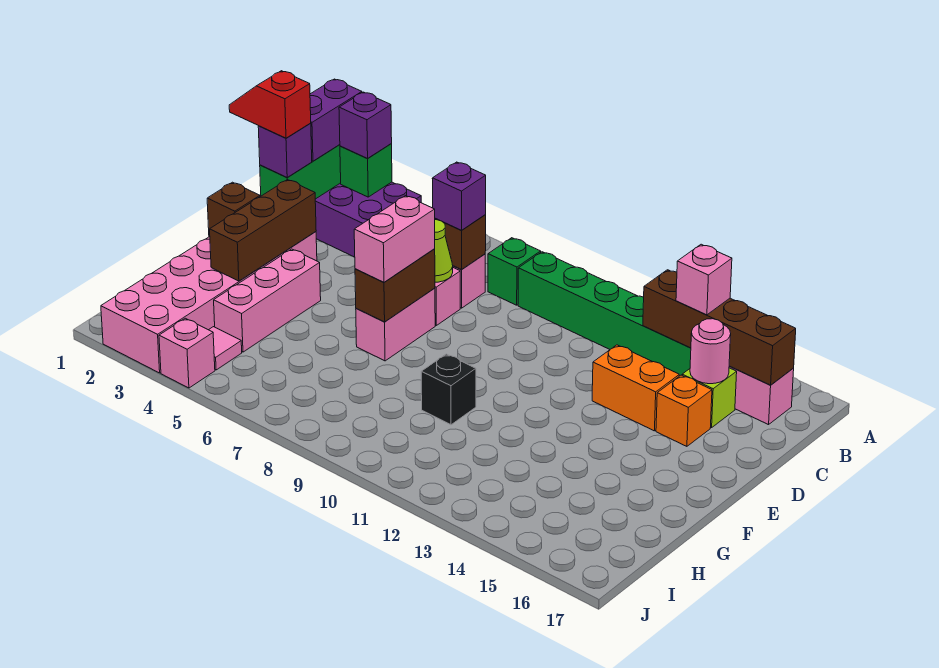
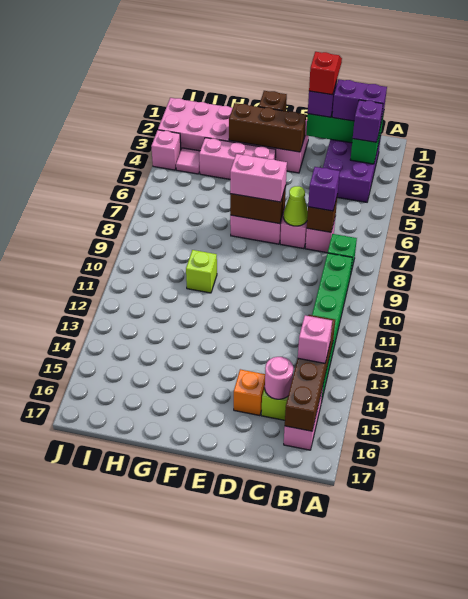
orange brick D13:D14 level 1 -> none
black brick G10 level 1 -> lime brick G10 level 1

